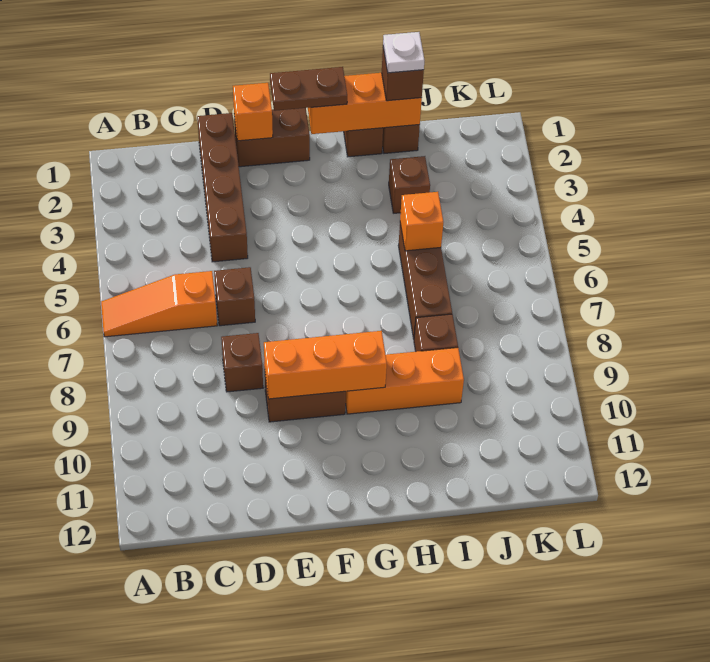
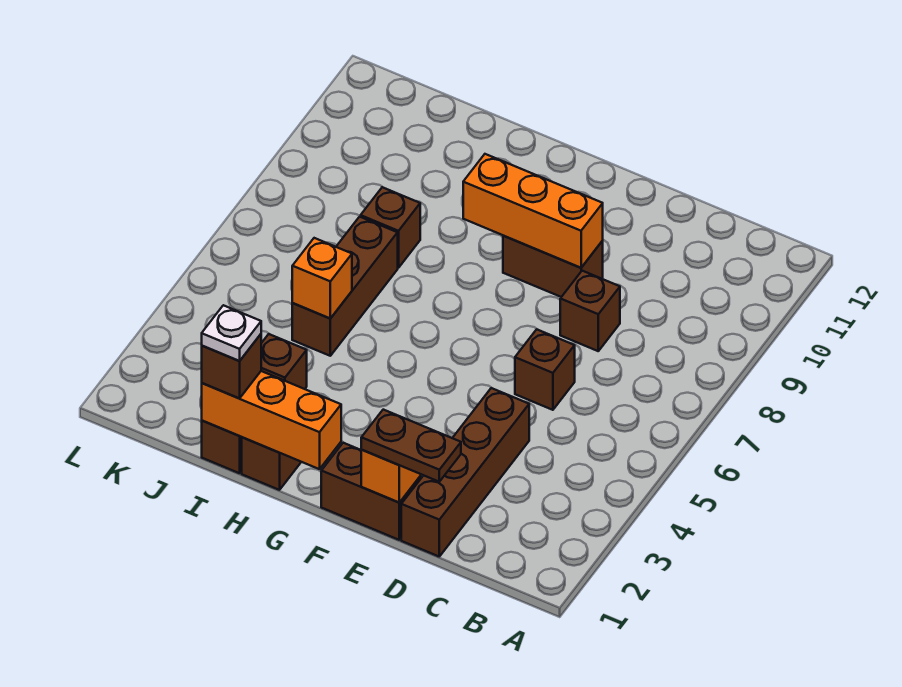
orange slope A6:C6 level 1 top C -> none
brown plate F1:G1 level 3 -> brown plate D1:E1 level 3
orange brick G9:I9 level 1 -> none

